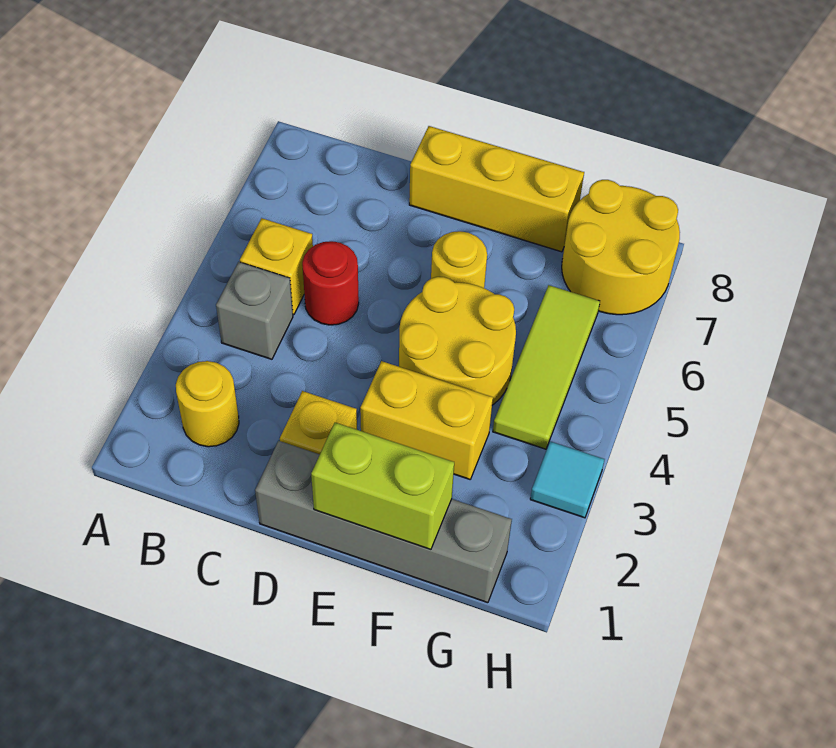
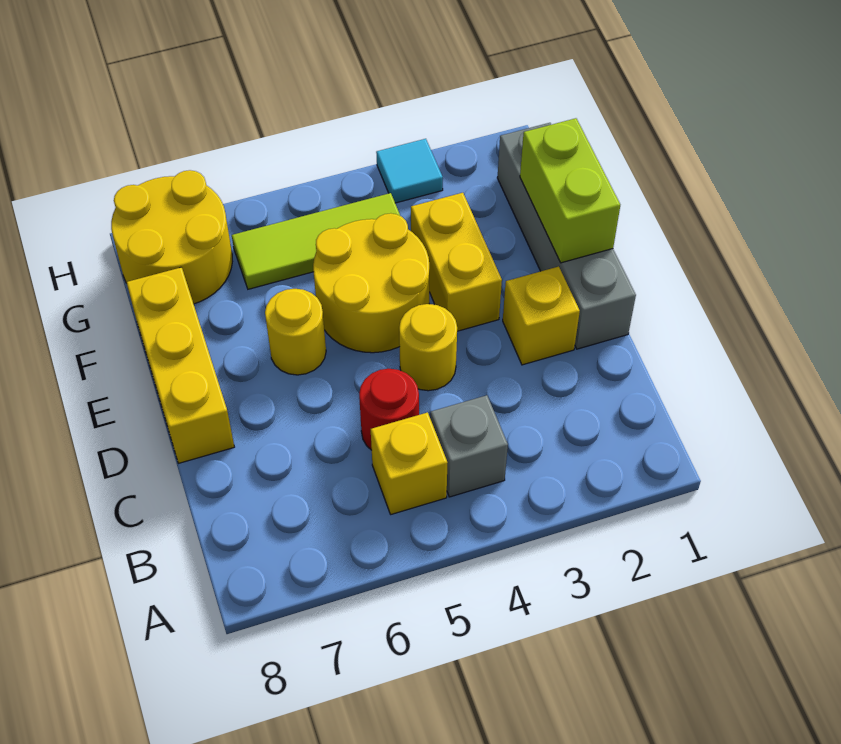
yellow round brick B2 level 1 -> yellow round brick D4 level 1

